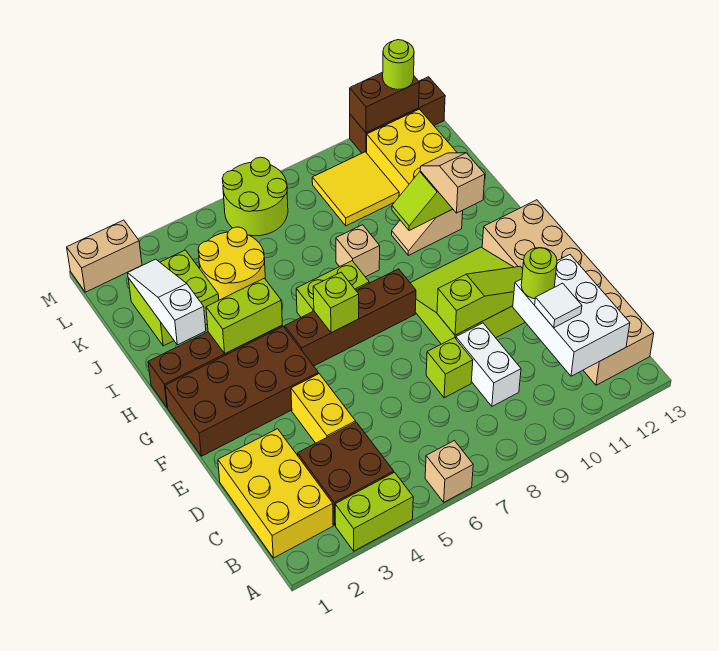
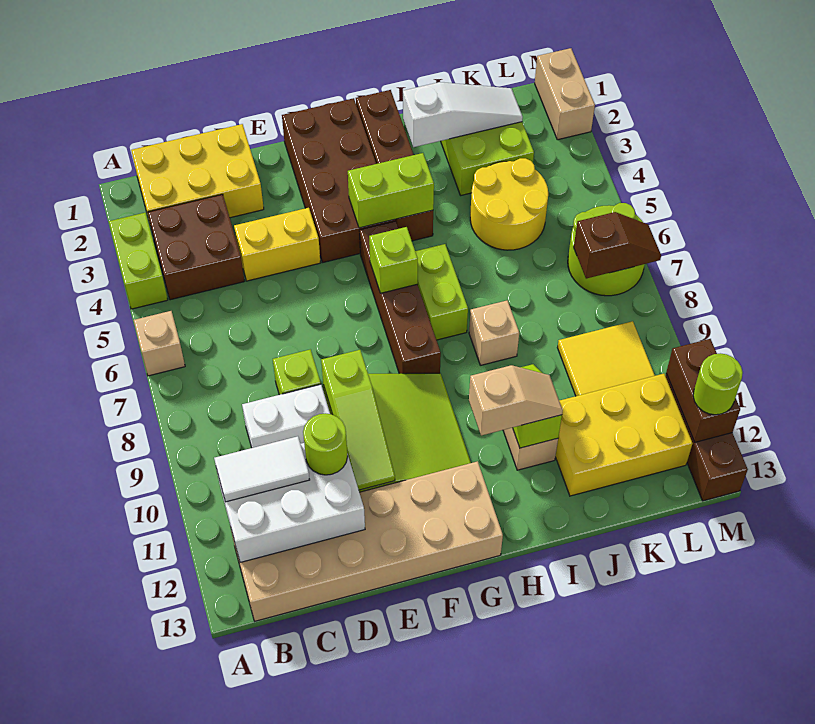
white tile C11 level 3 -> white tile B11:C11 level 3
lime brick H3:H4 level 2 -> lime brick G4:H4 level 2
none -> brown slope L7:M7 level 2 top L

